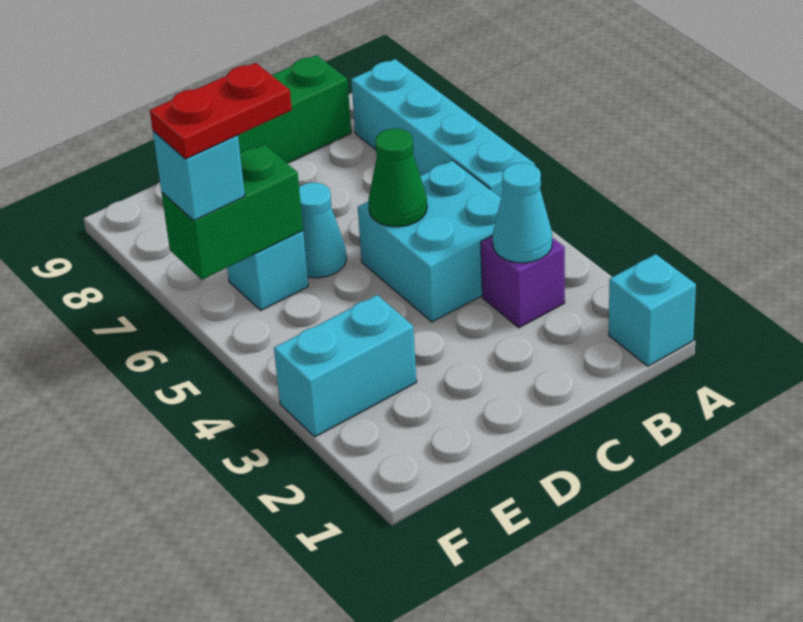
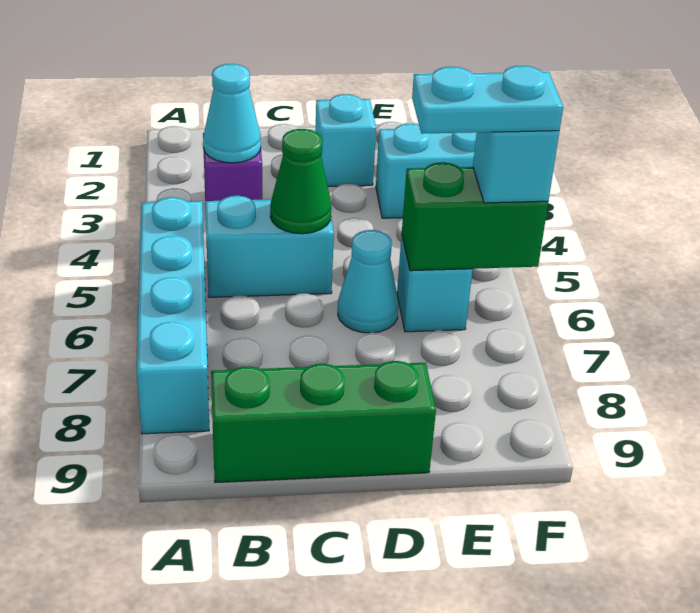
cyan brick A1 level 1 -> cyan brick D2 level 1
cyan brick B4:C5 level 1 -> cyan brick B5:C5 level 1
red plate E6:F6 level 4 -> cyan plate E6:F6 level 4

